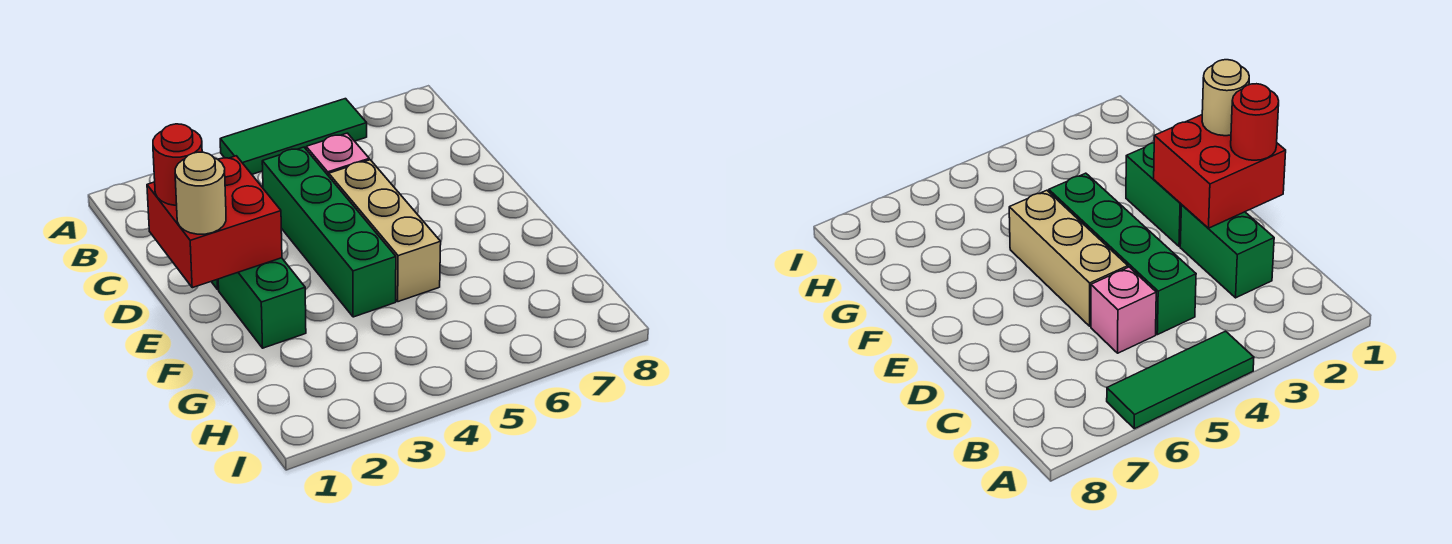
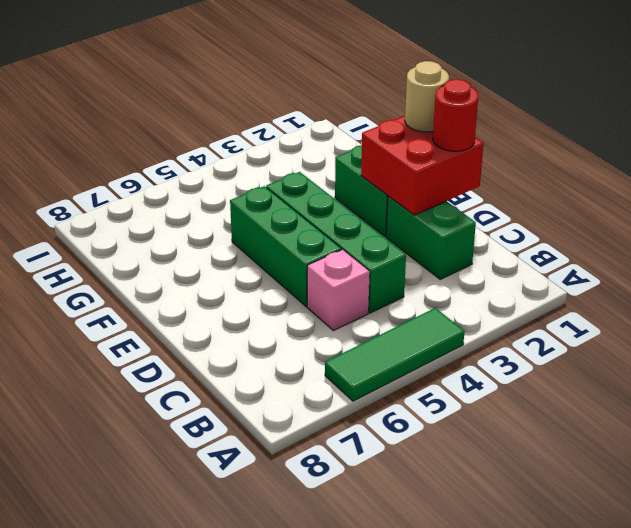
tan brick D5:F5 level 1 -> green brick D5:F5 level 1

